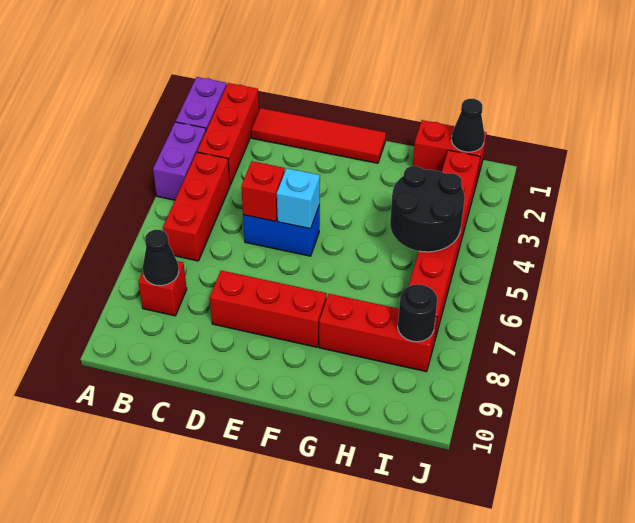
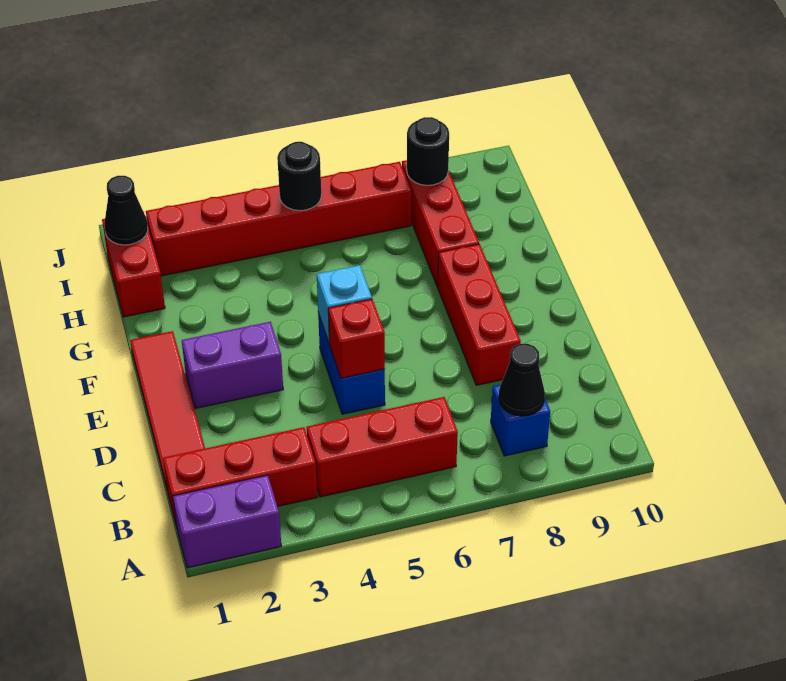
purple brick A3:A4 level 1 -> purple brick E2:E3 level 1
red brick B8 level 1 -> blue brick B8 level 1
black round brick H4:I5 level 2 -> black round brick I5 level 2

